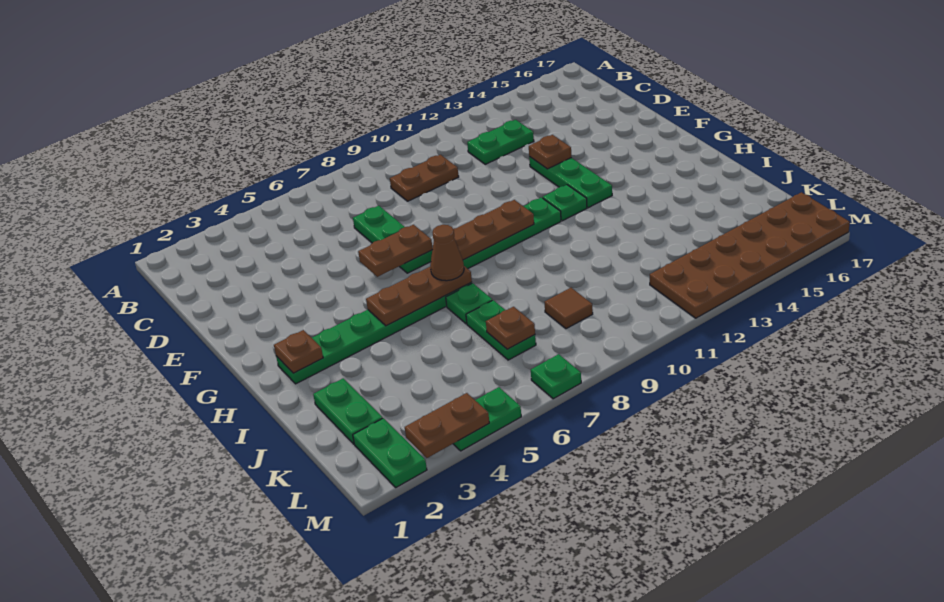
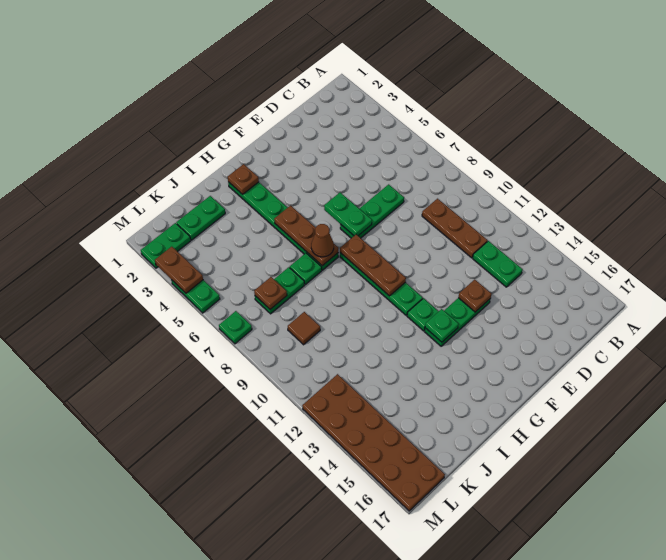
brown plate C9:C10 level 1 -> brown plate C9:C11 level 1
brown plate F6:F7 level 2 -> green plate F6:F7 level 2
none -> green plate G13 level 2

